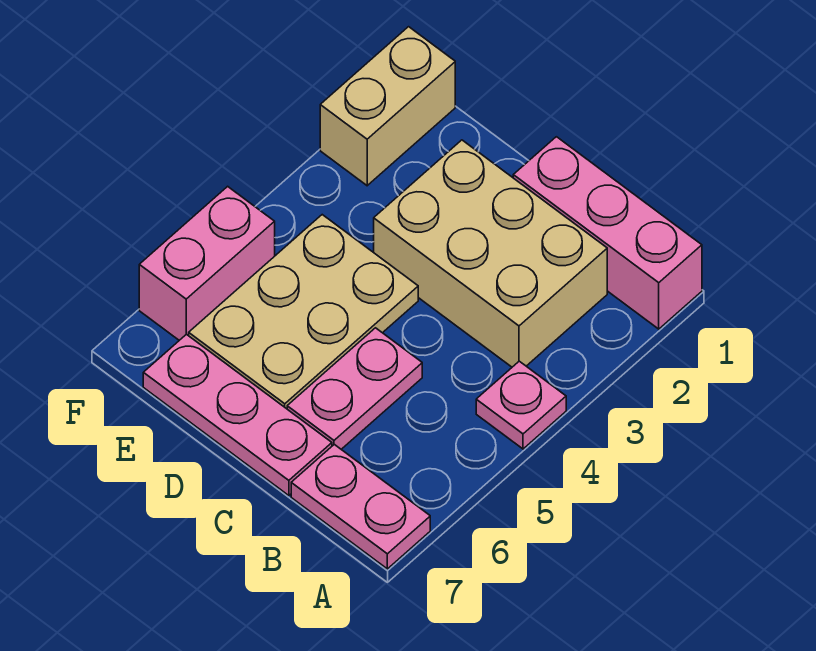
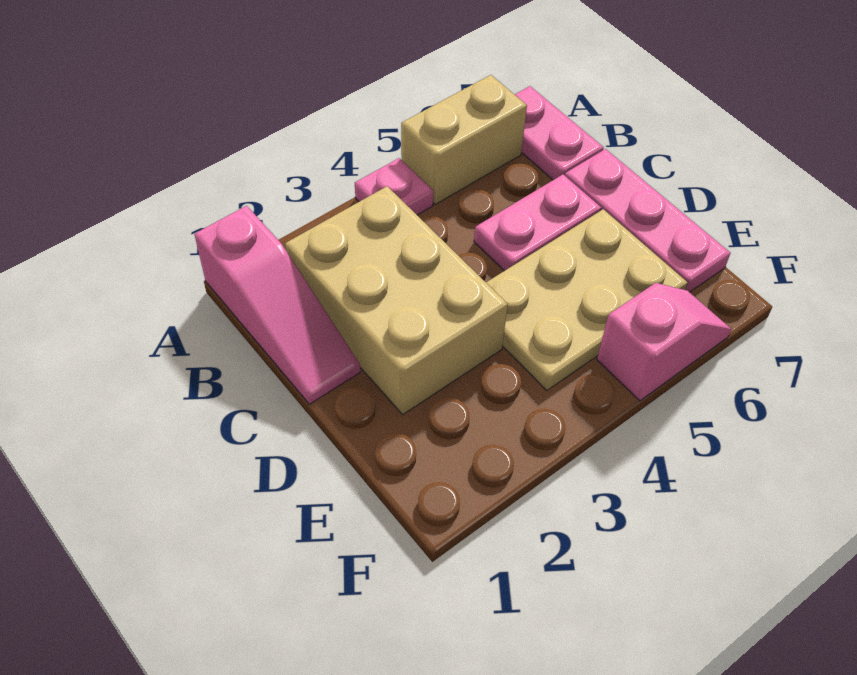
pink brick A1:C1 level 1 -> pink slope A1:C1 level 1 top A
tan brick F1:F2 level 1 -> tan brick A5:A6 level 1
pink brick F5:F6 level 1 -> pink slope F5:F6 level 1 top 5

